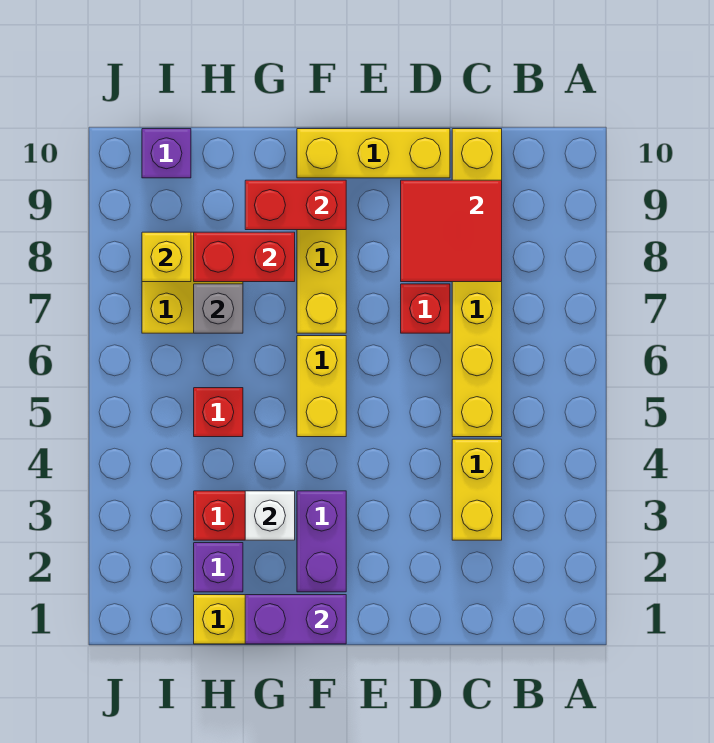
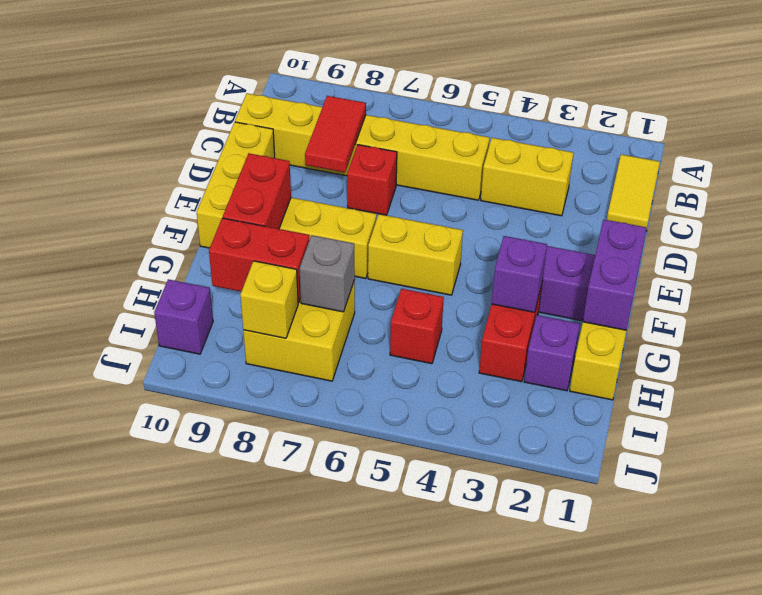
none -> yellow tile B1:C1 level 1
red tile C8:D9 level 2 -> red tile C8:D8 level 2
white brick G3 level 2 -> purple brick G3 level 2
red brick G8:H8 level 2 -> red brick H8:H9 level 2

